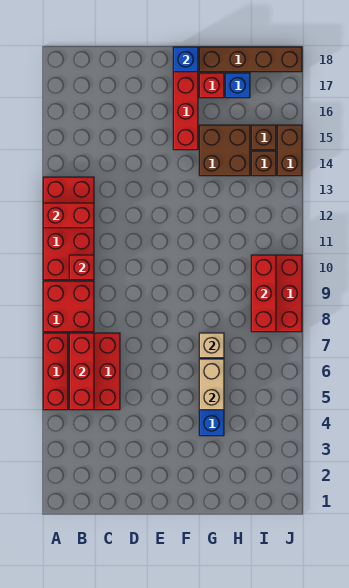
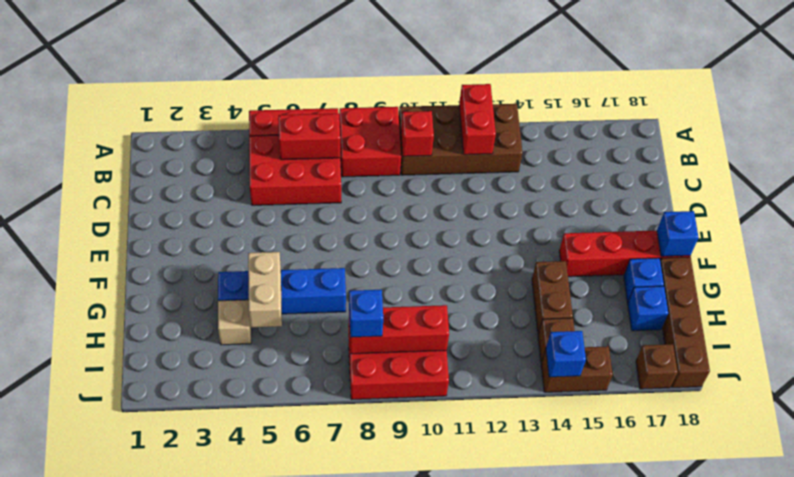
red brick A10:B13 level 1 -> brown brick A10:B13 level 1
red brick B5:B7 level 2 -> red brick B6:B7 level 2
tan brick G5:G6 level 2 -> tan brick G5:H5 level 2
tan brick G7 level 2 -> tan brick H4 level 1
brown brick G14:H15 level 1 -> brown brick G14:H14 level 1
red brick G17 level 1 -> blue brick G17 level 1
none -> blue brick I8 level 3
brown brick I15 level 1 -> brown brick J17 level 1
none -> blue brick J14 level 2

